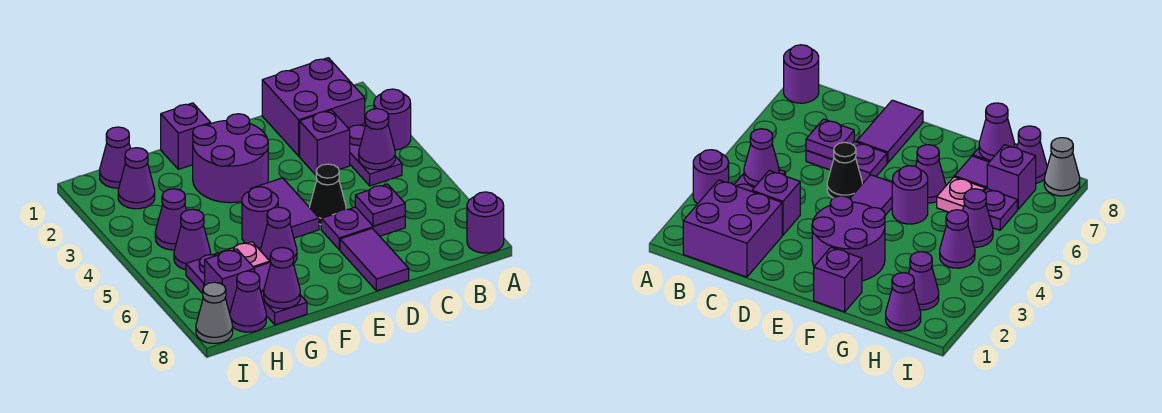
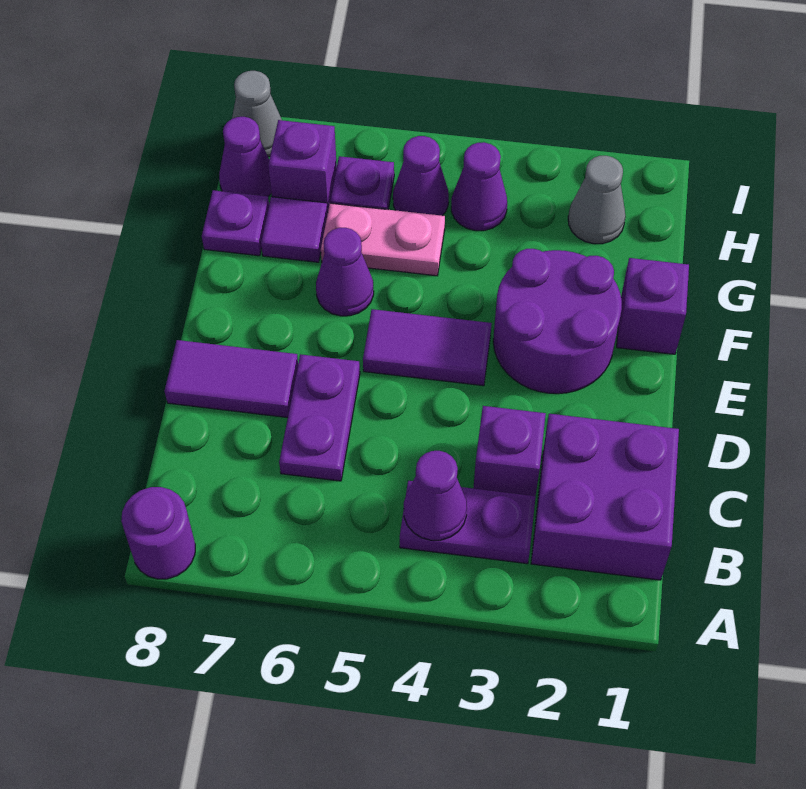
purple round brick A3 level 1 -> none
purple plate C6 level 2 -> none
black cone D5 level 1 -> none
purple round brick F5 level 1 -> none
pink plate G6 level 1 -> pink plate G5:G6 level 1
purple cone G8 level 2 -> none
purple cone H1 level 1 -> none
purple cone H2 level 1 -> grey cone H2 level 1

